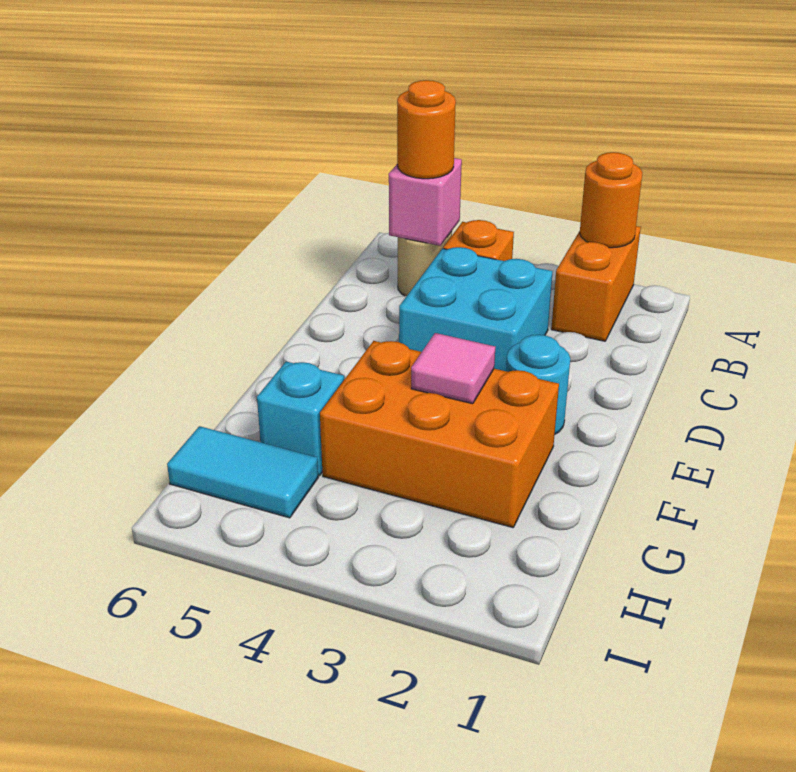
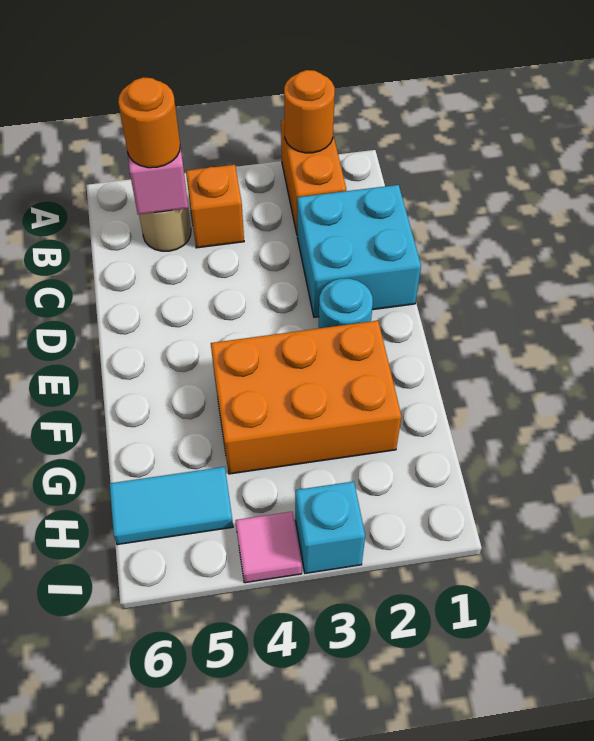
cyan brick C3:D4 level 1 -> cyan brick C1:D2 level 1
pink tile F3 level 2 -> pink tile I4 level 1
cyan brick G5 level 1 -> cyan brick I3 level 1

